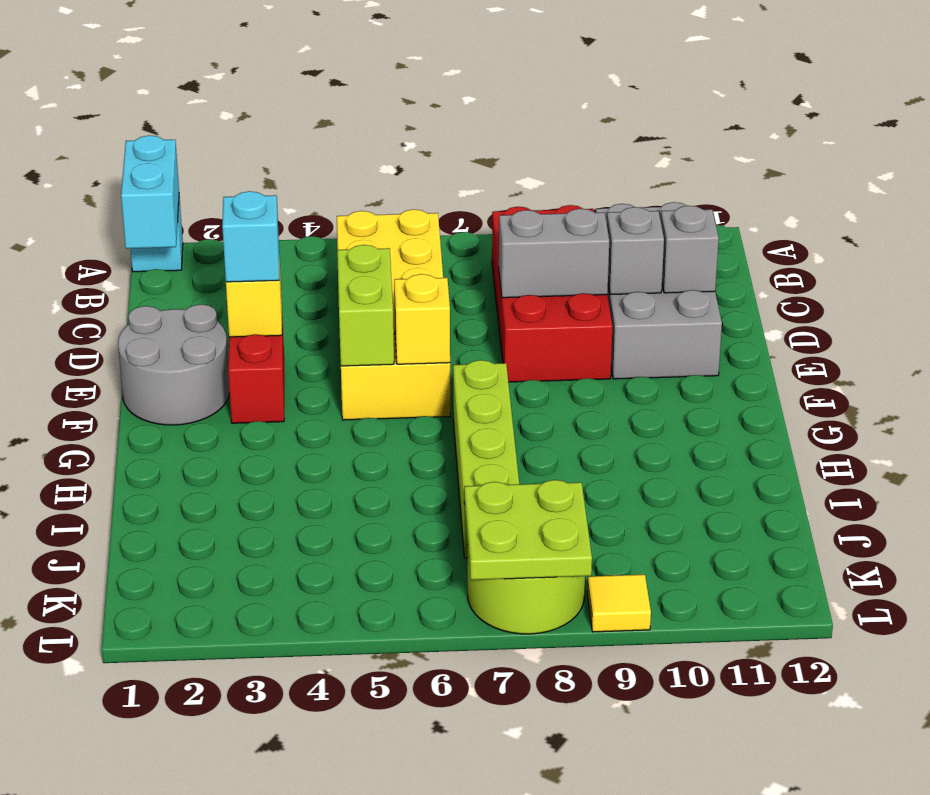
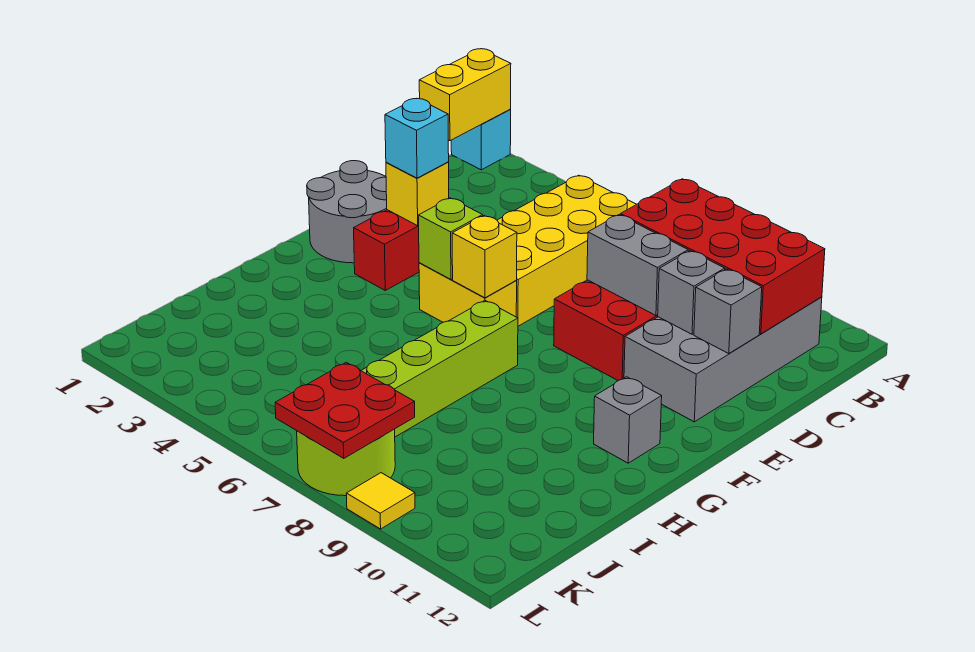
cyan brick A1:B1 level 2 -> yellow brick A1:B1 level 2
none -> red brick B8:C11 level 2
lime brick E5:F5 level 2 -> lime brick F5 level 2
none -> grey brick G11 level 1
lime plate K7:L8 level 2 -> red plate K7:L8 level 2

